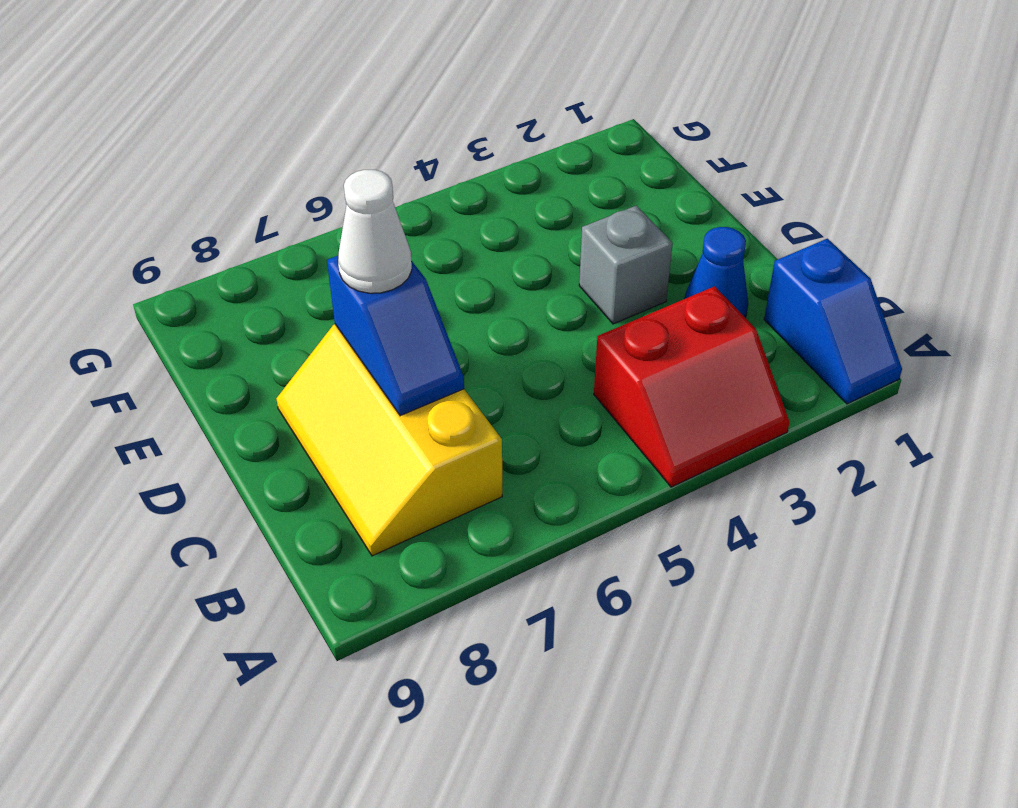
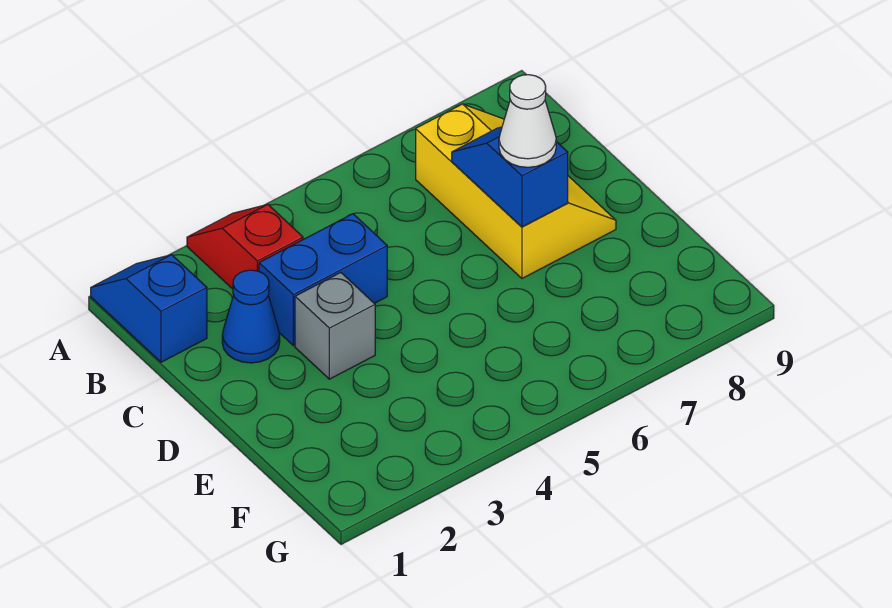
red slope A3:B4 level 1 top B -> red slope A3:B3 level 1 top B
none -> blue brick C3:C4 level 1

